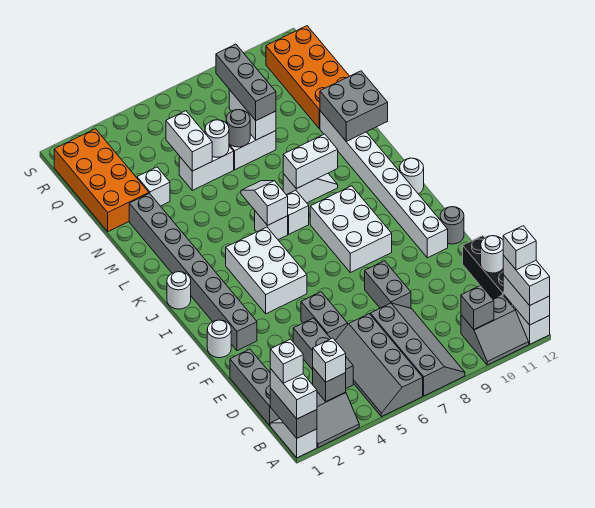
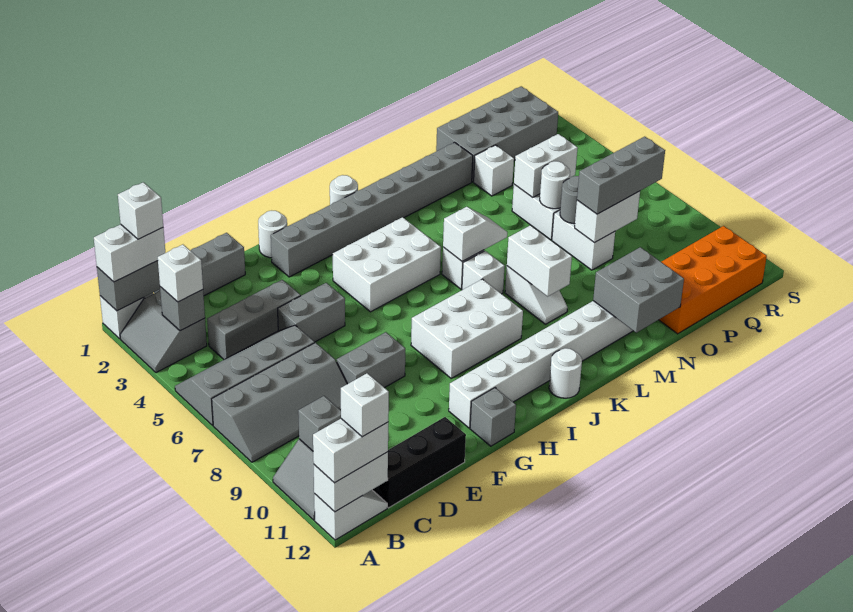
white round brick D12 level 2 -> none
grey round brick G12 level 1 -> grey brick G12 level 1
orange brick O1:R2 level 1 -> grey brick O1:R2 level 1

